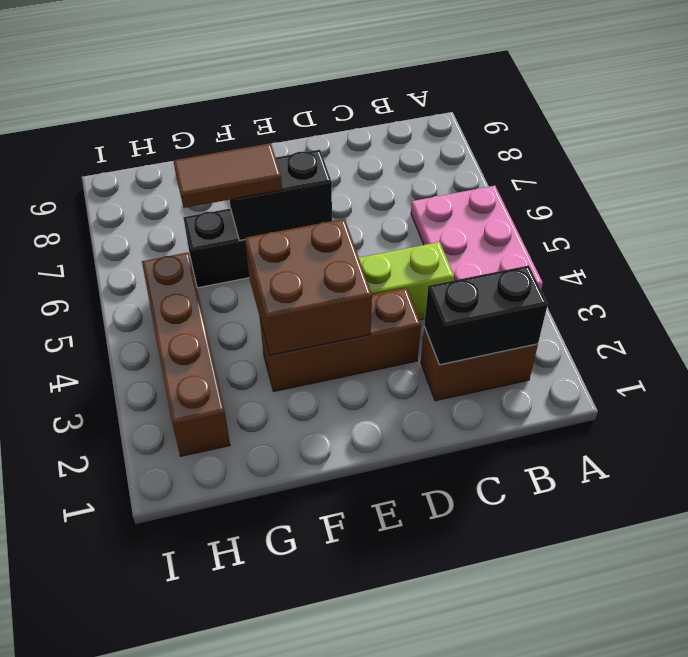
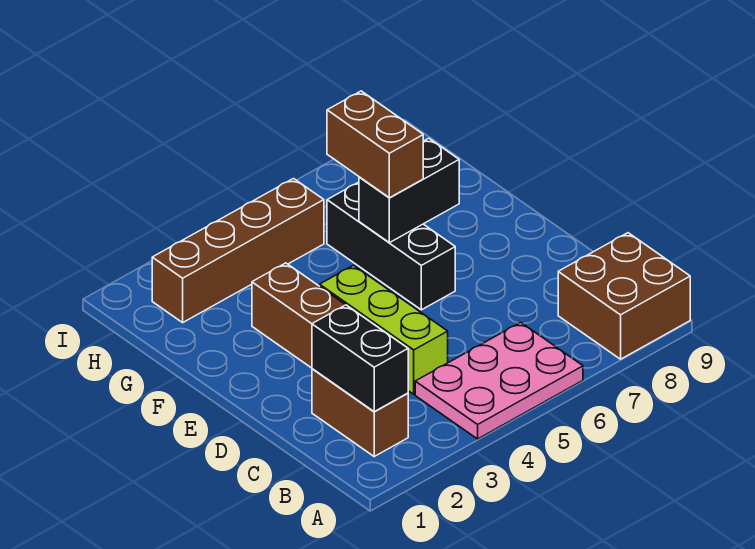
brown brick E3:F4 level 2 -> brown brick A8:B9 level 1
black brick E6:F6 level 2 -> black brick F6:F7 level 2
brown tile F6:G6 level 3 -> brown brick F6:G6 level 3

